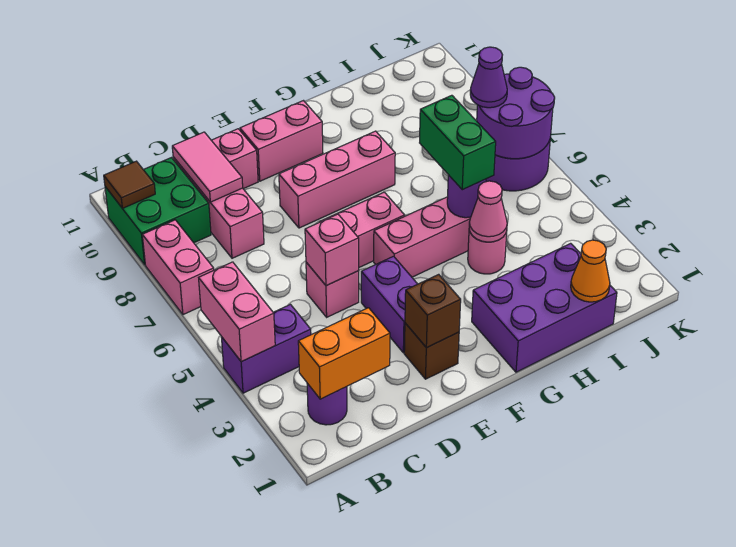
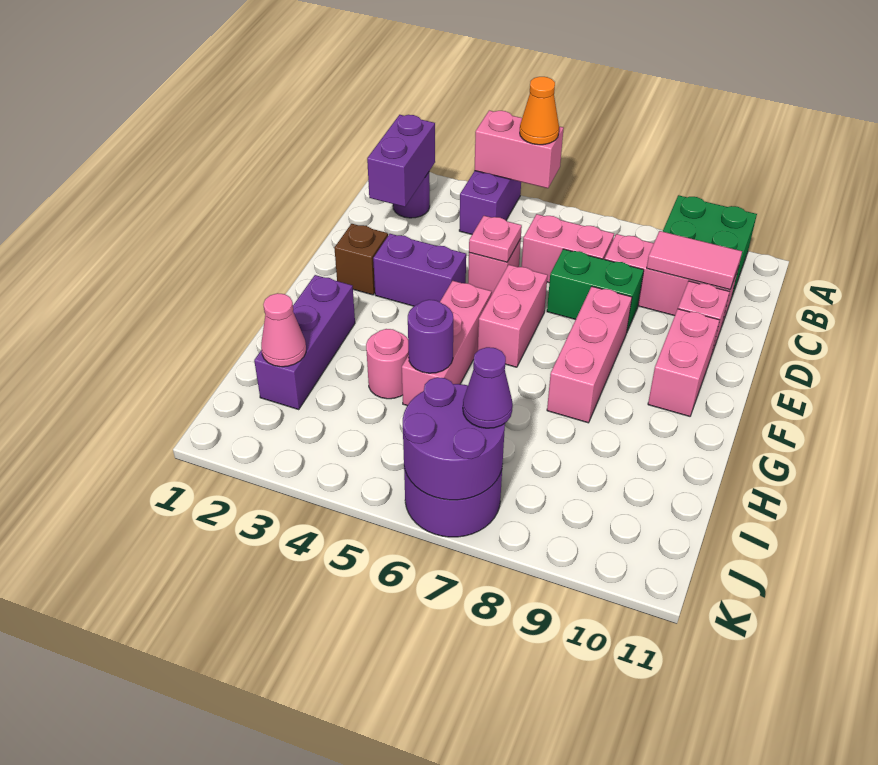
pink brick A7:A8 level 1 -> pink brick C6:C7 level 1
brown tile A10 level 2 -> none
orange brick B2:C2 level 2 -> purple brick B2:C2 level 2
pink brick D5 level 2 -> pink plate D5 level 2
brown brick E2 level 2 -> none
purple brick G1:I2 level 1 -> purple brick G2:I2 level 1
pink cone H4 level 2 -> pink cone I2 level 2
green brick H5:H6 level 3 -> green brick D7:D8 level 1
orange cone I1 level 2 -> orange cone A5 level 3

